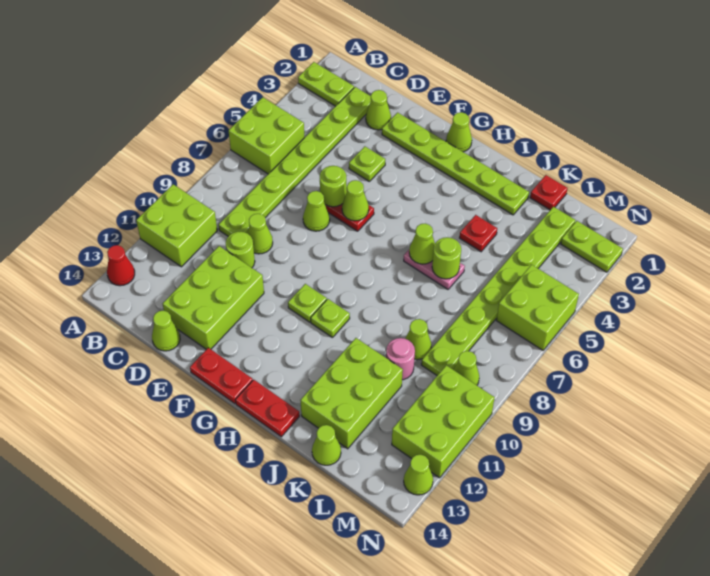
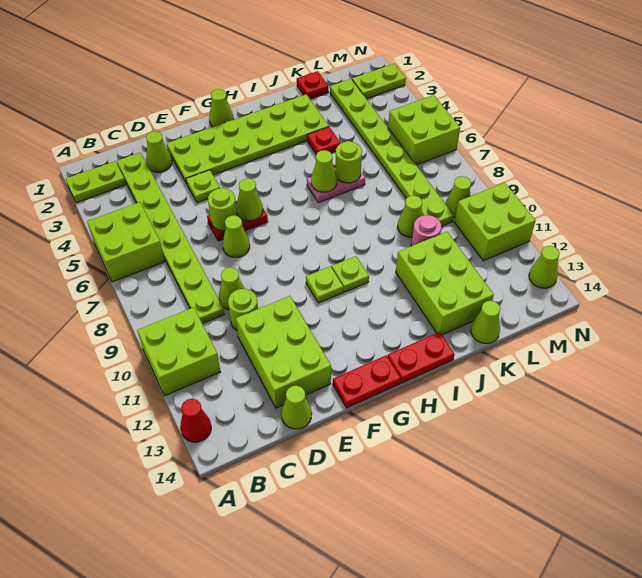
lime plate E2:J2 level 1 -> lime plate E2:J3 level 1
lime brick M10:N12 level 1 -> lime brick M10:N11 level 1

